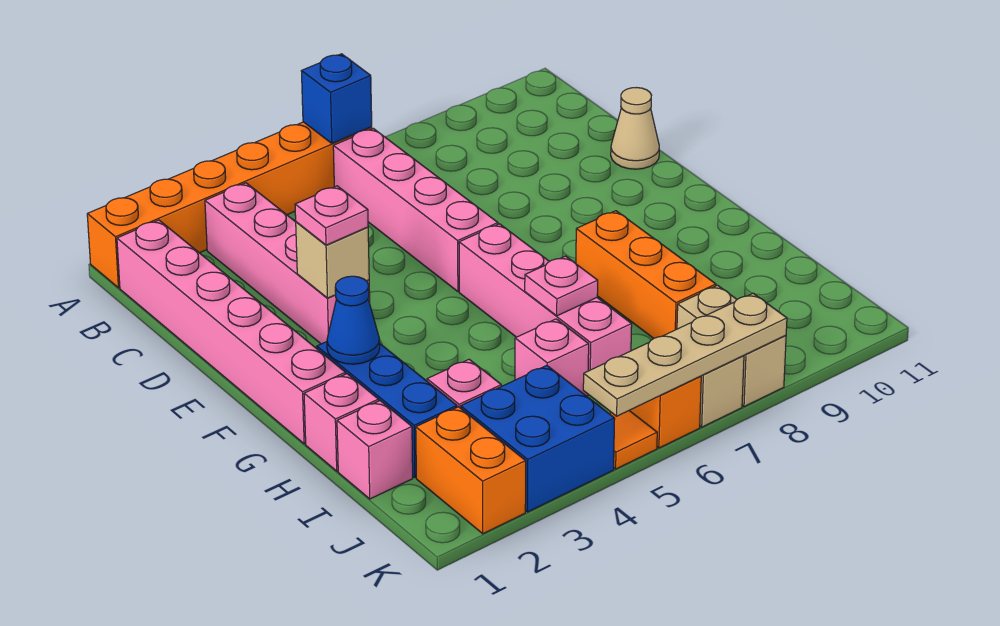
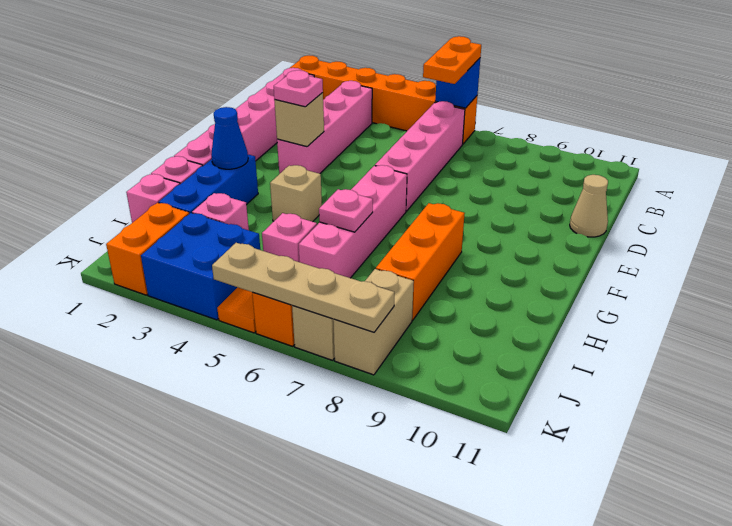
none -> orange plate A6:B6 level 3
none -> tan brick G4 level 1

